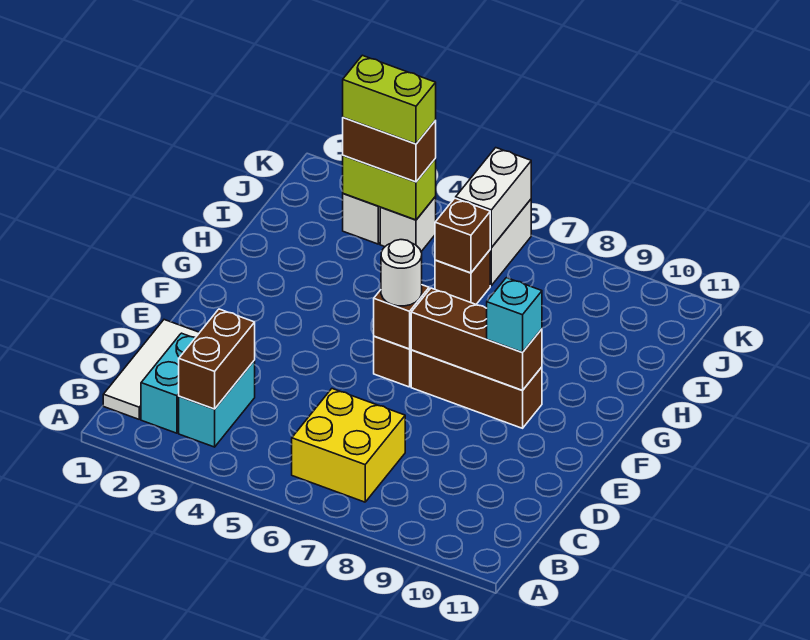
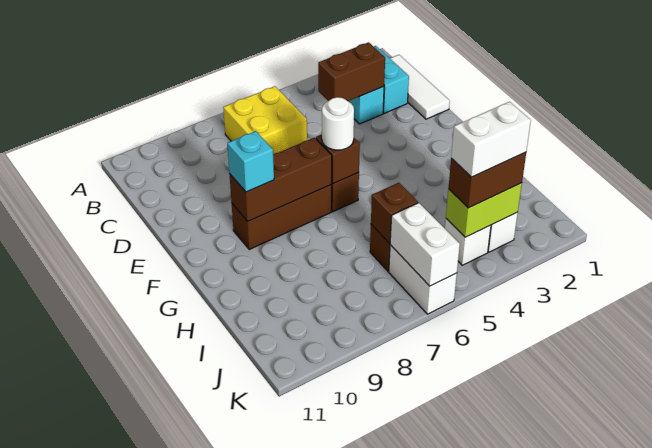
brown brick B3:C3 level 2 -> brown brick C3:C4 level 2
lime brick J3:J4 level 4 -> white brick J3:J4 level 4

